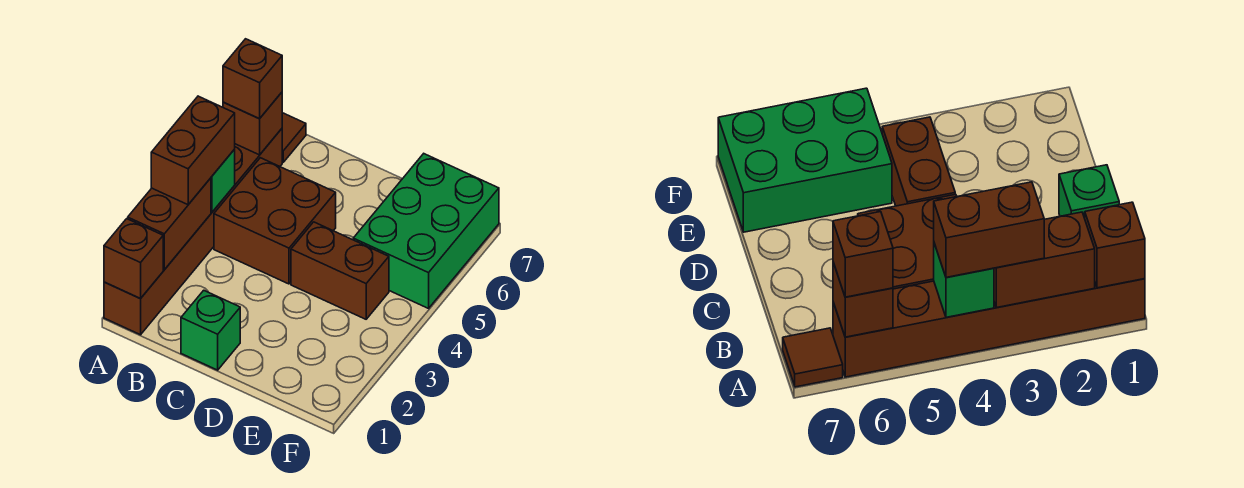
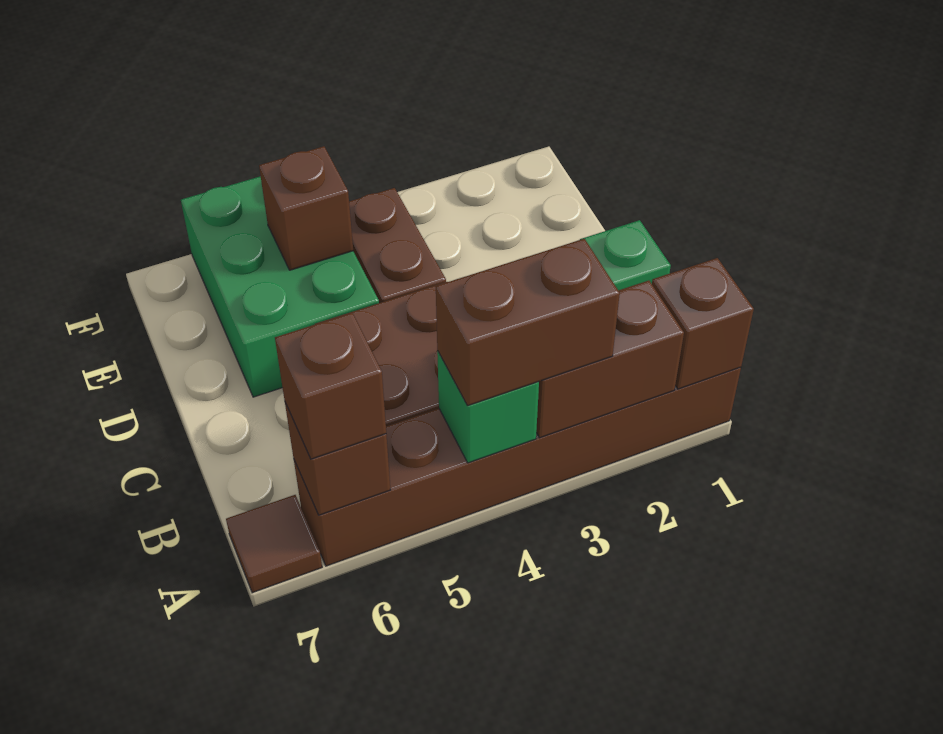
green brick E5:F7 level 1 -> green brick D5:F6 level 1
none -> brown brick E5 level 2

